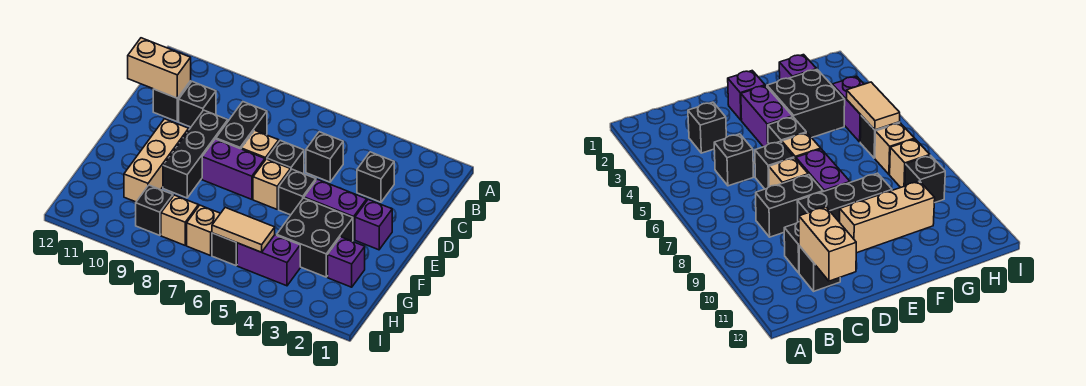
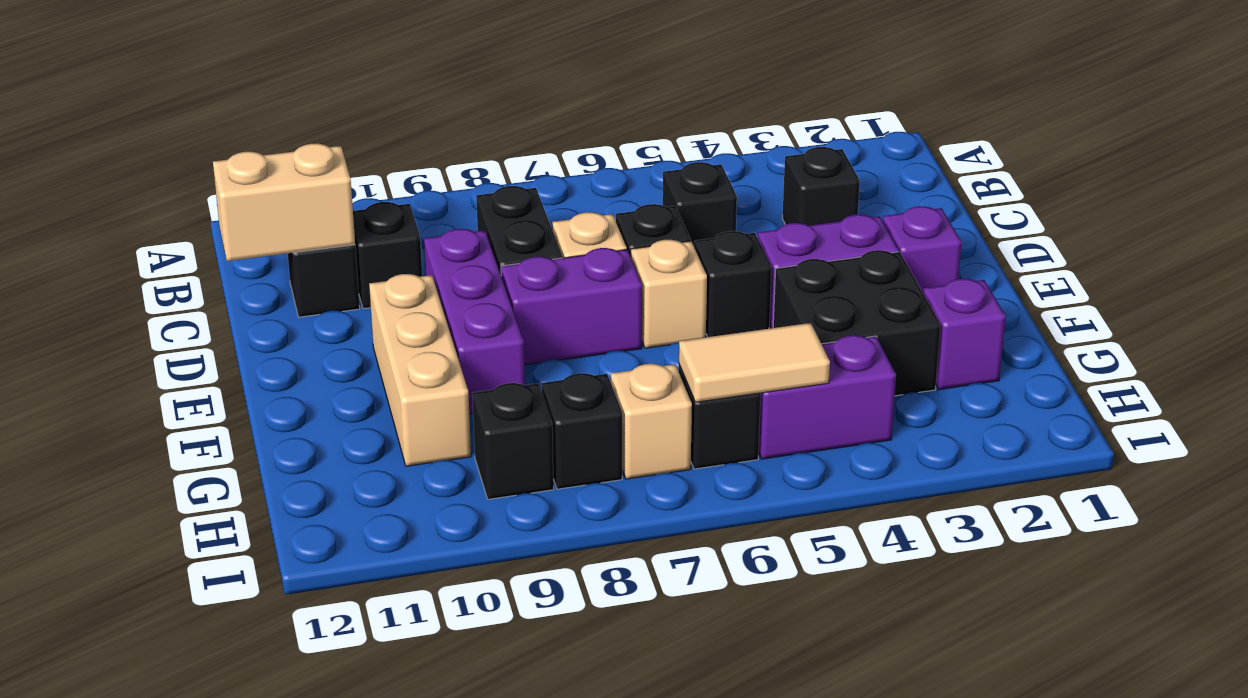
black brick D9:F9 level 1 -> purple brick D9:F9 level 1
tan brick H8 level 1 -> black brick H8 level 1

